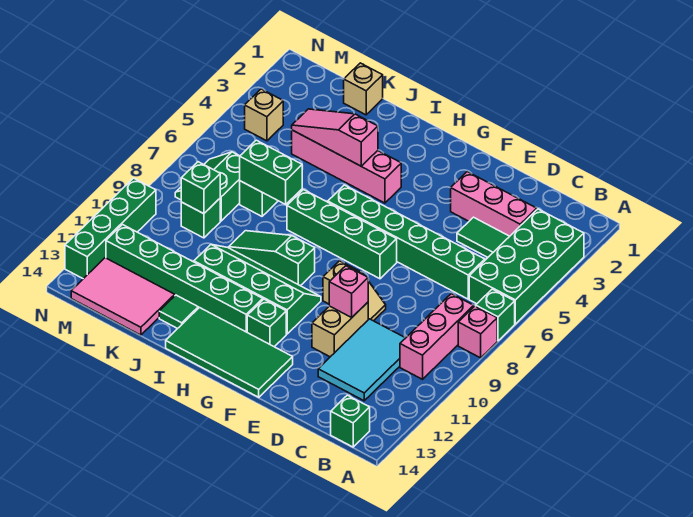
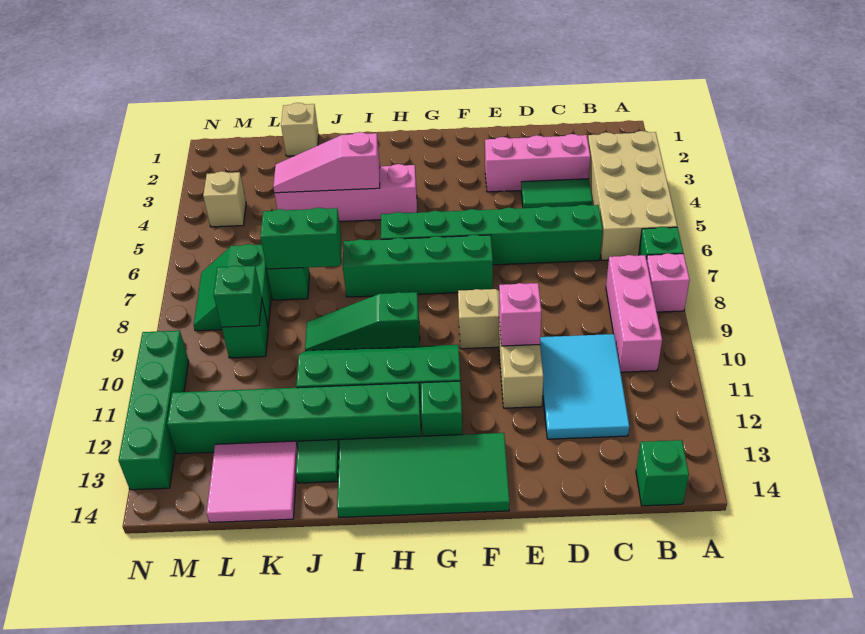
green brick A3:B6 level 1 -> tan brick A3:B6 level 1
pink tile K13:M14 level 1 -> pink tile K13:L14 level 1

